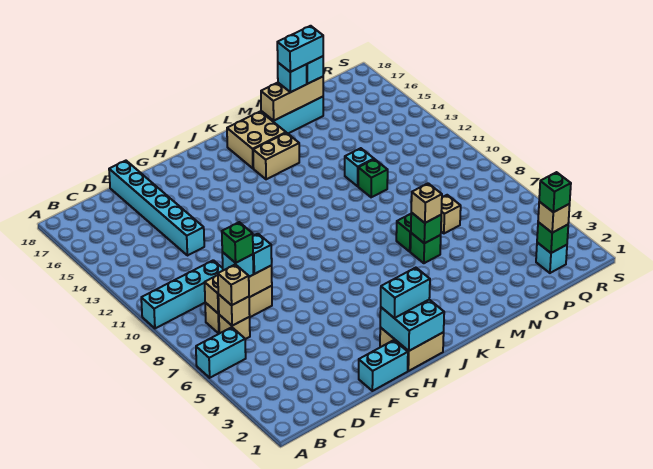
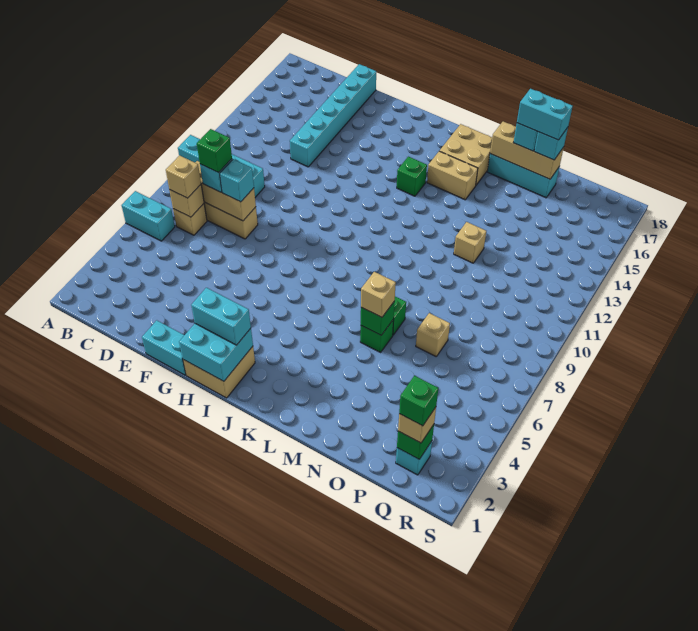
green brick N11 level 1 -> green brick J14 level 1
cyan brick N12 level 1 -> tan brick N12 level 1

